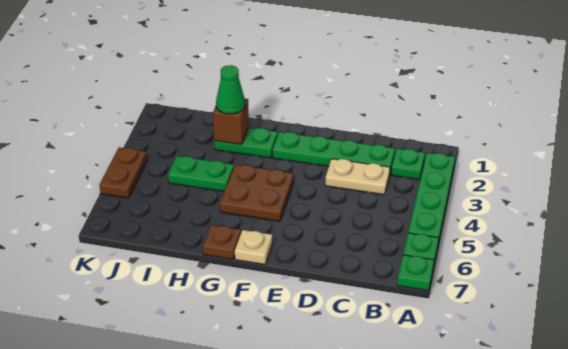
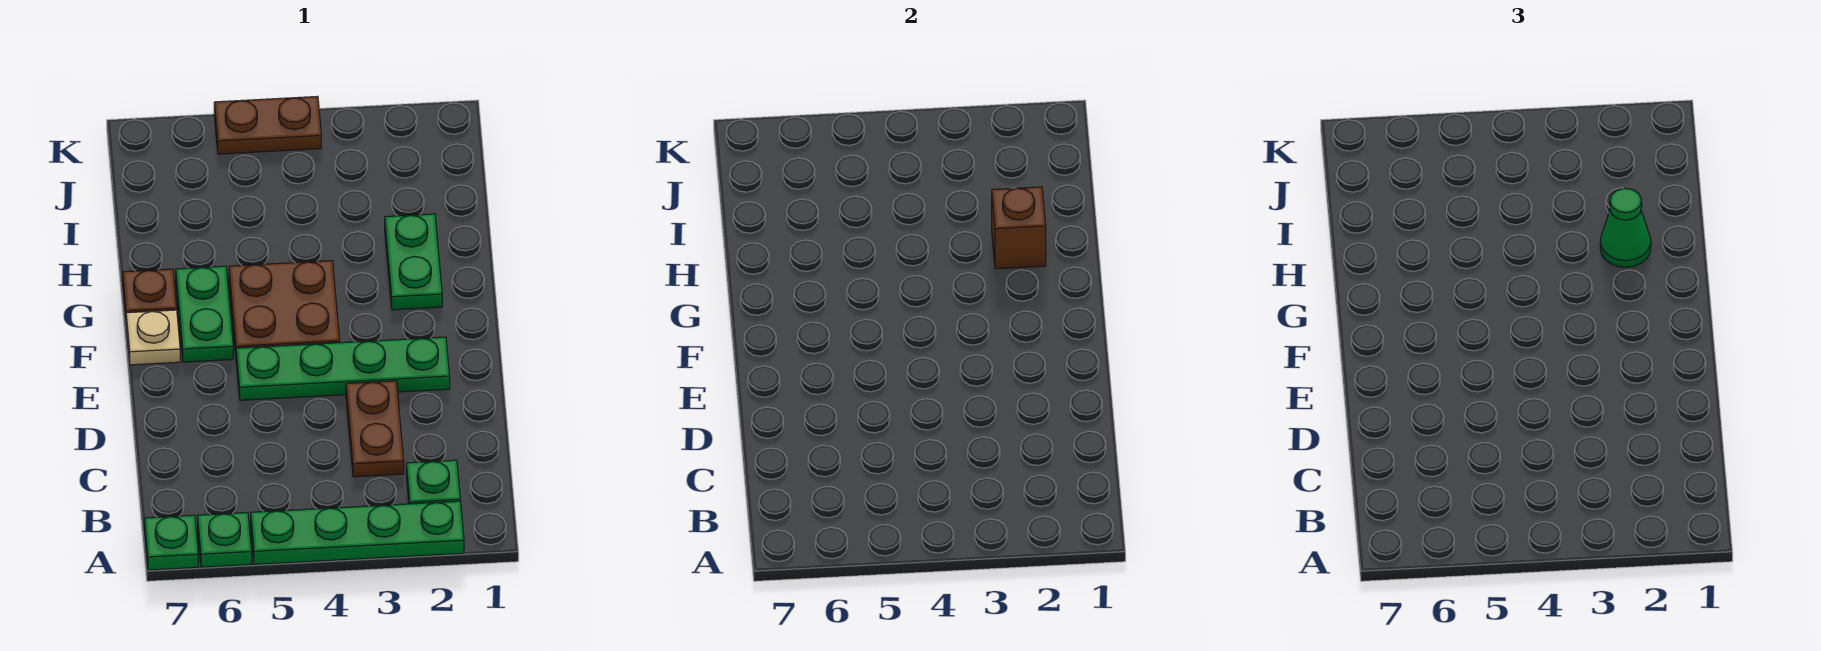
green plate C2:F2 level 1 -> green plate E2:E5 level 1
tan plate C3:D3 level 1 -> brown plate C3:D3 level 1
green plate H4:I4 level 1 -> green plate F6:G6 level 1

